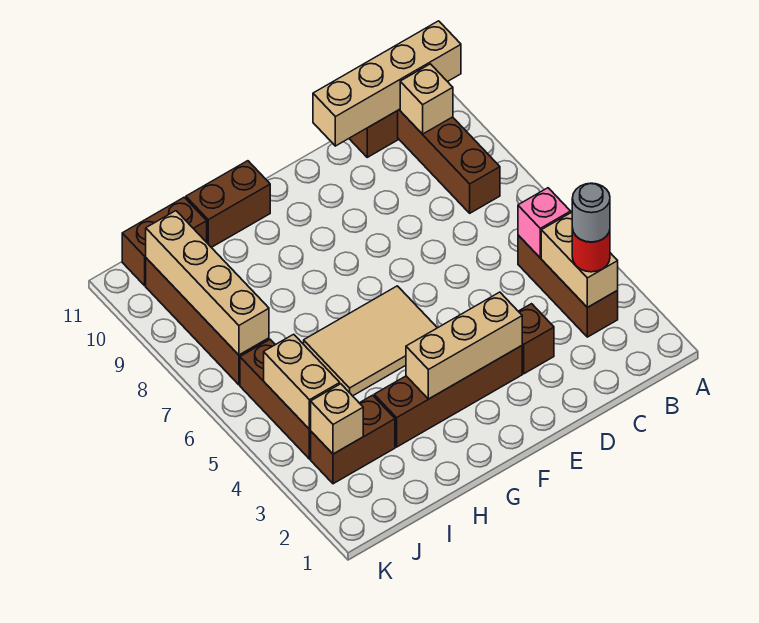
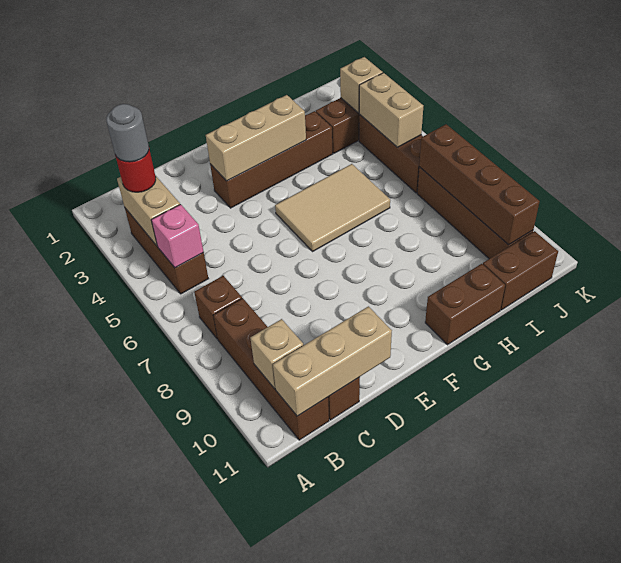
tan brick A11:D11 level 2 -> tan brick B11:D11 level 2
brown brick D3 level 1 -> brown brick B7 level 1
tan brick J7:J10 level 2 -> brown brick J7:J10 level 2

